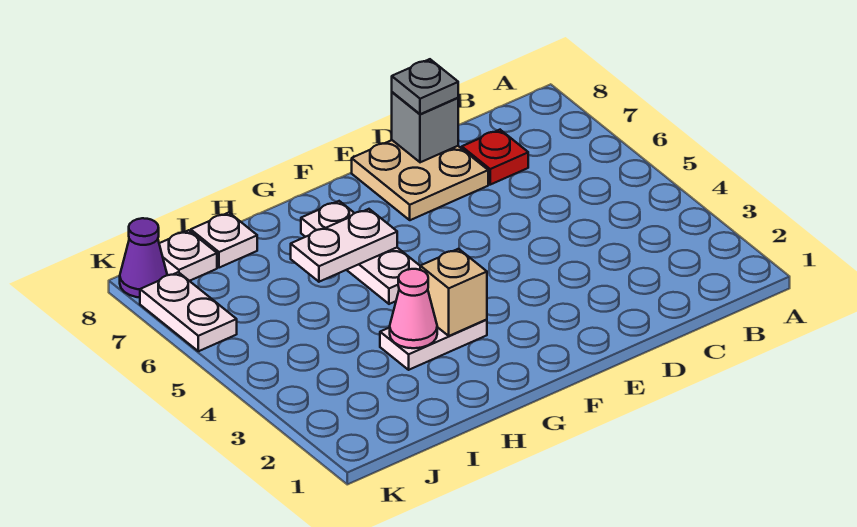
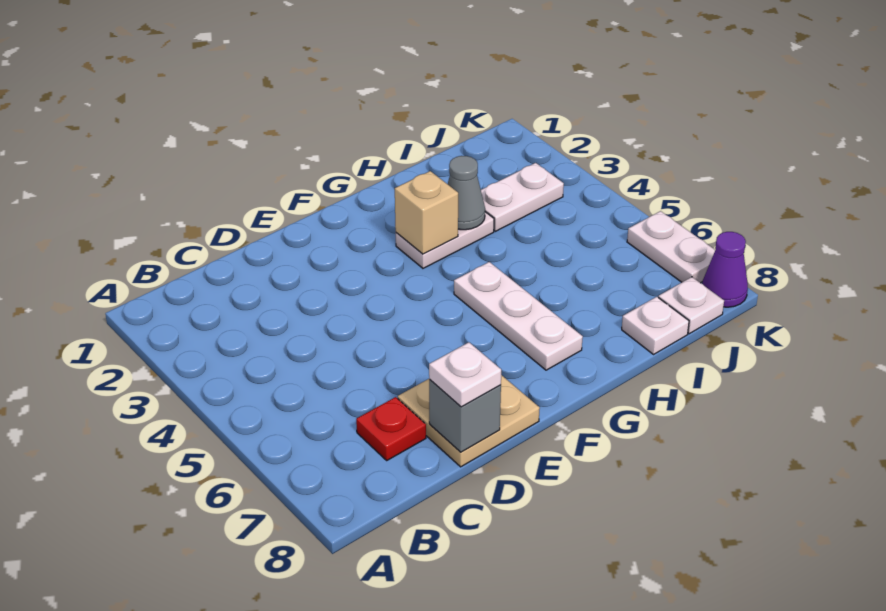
grey plate D8 level 3 -> white plate D8 level 3
white plate G6:H6 level 2 -> white plate I3:J3 level 1
pink cone H3 level 2 -> grey cone H3 level 2

